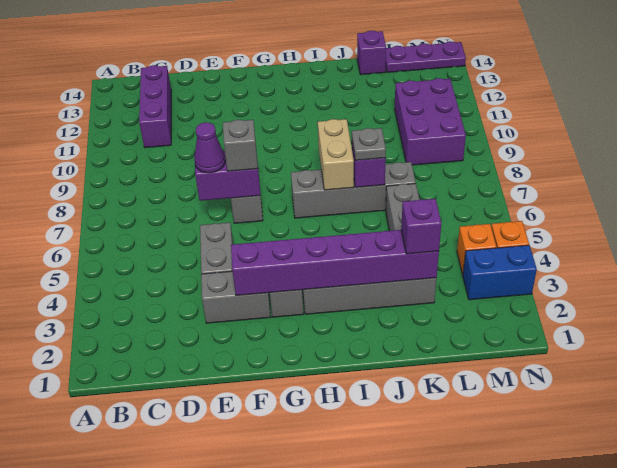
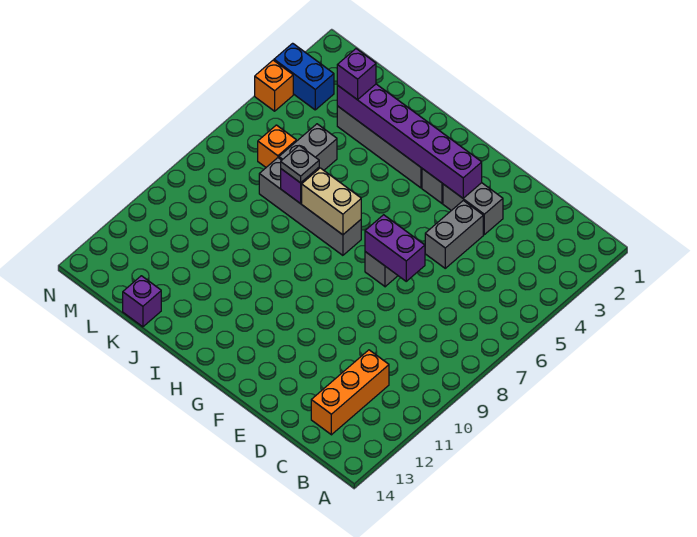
purple brick C11:C13 level 1 -> orange brick C11:C13 level 1
purple cone E7 level 3 -> none
grey brick F7 level 3 -> none
tan brick I7:I8 level 2 -> tan brick H7:I7 level 2
purple brick L9:M11 level 1 -> none
purple plate L14:N14 level 1 -> none
orange brick M4 level 1 -> orange brick L6 level 1

